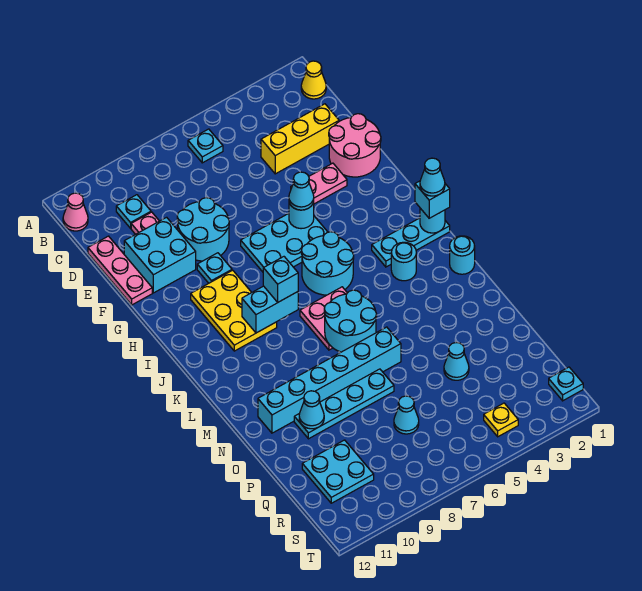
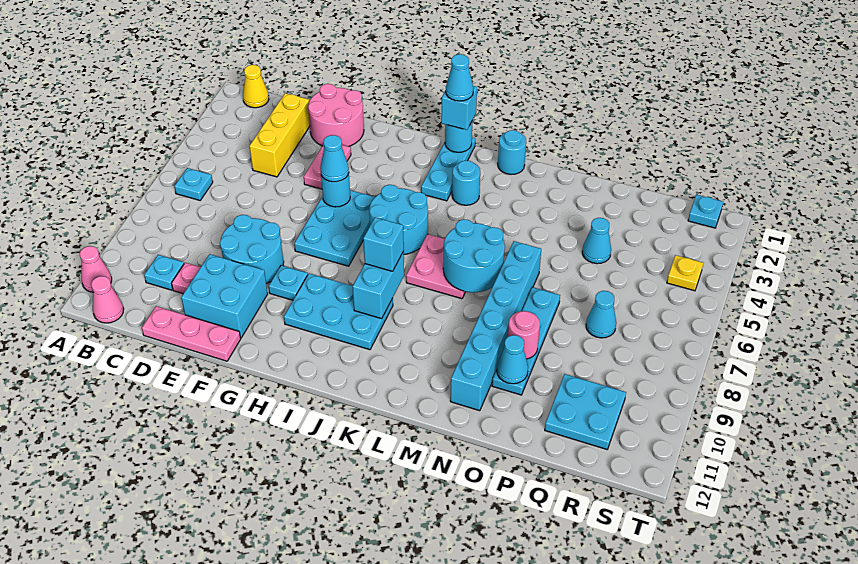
none -> pink cone A11 level 1
yellow plate H9:J10 level 1 -> cyan plate H9:J10 level 1
none -> pink round brick O9 level 2

